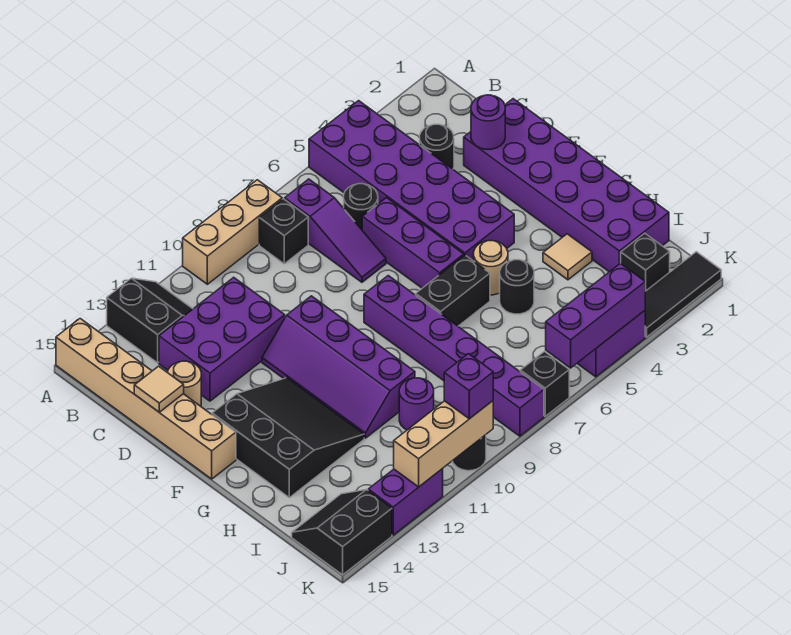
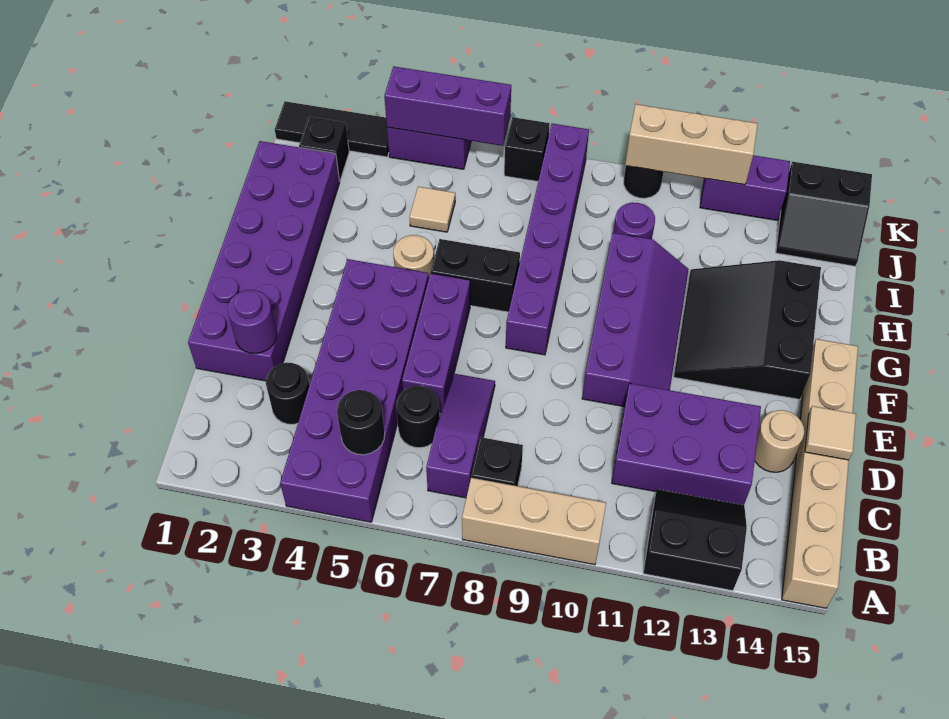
black slope A12:B13 level 1 top 13 -> black slope A12:B13 level 1 top A
tan tile H3 level 1 -> tan tile I5 level 1
black round brick H5 level 1 -> black round brick B5 level 2
purple brick K10 level 3 -> none

